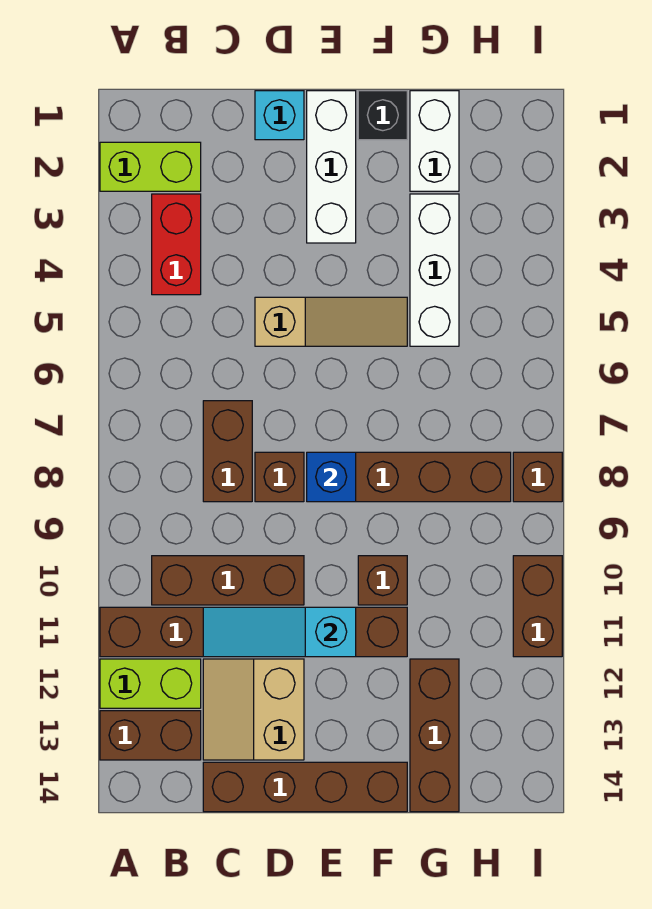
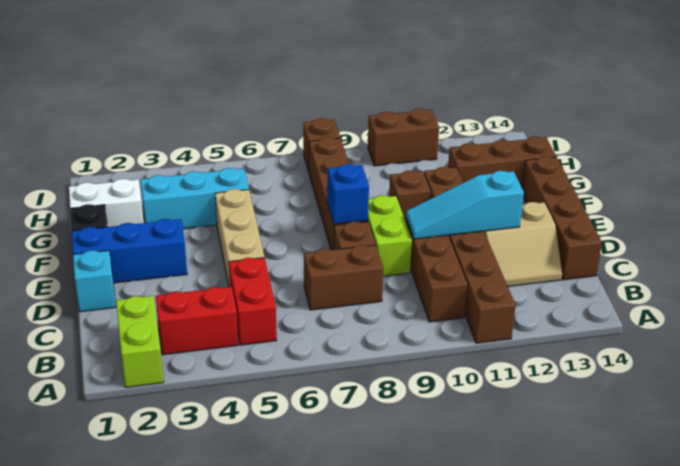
lime brick A12:B12 level 1 -> lime brick D9:E9 level 1
brown brick A13:B13 level 1 -> none
none -> red brick B5:C5 level 1
cyan slope C11:E11 level 2 top E -> cyan slope D10:D12 level 2 top 12
tan slope D5:F5 level 1 top D -> tan brick D5:F5 level 1
white brick E1:E3 level 1 -> blue brick E1:E3 level 1
white brick G3:G5 level 1 -> cyan brick G3:G5 level 1

